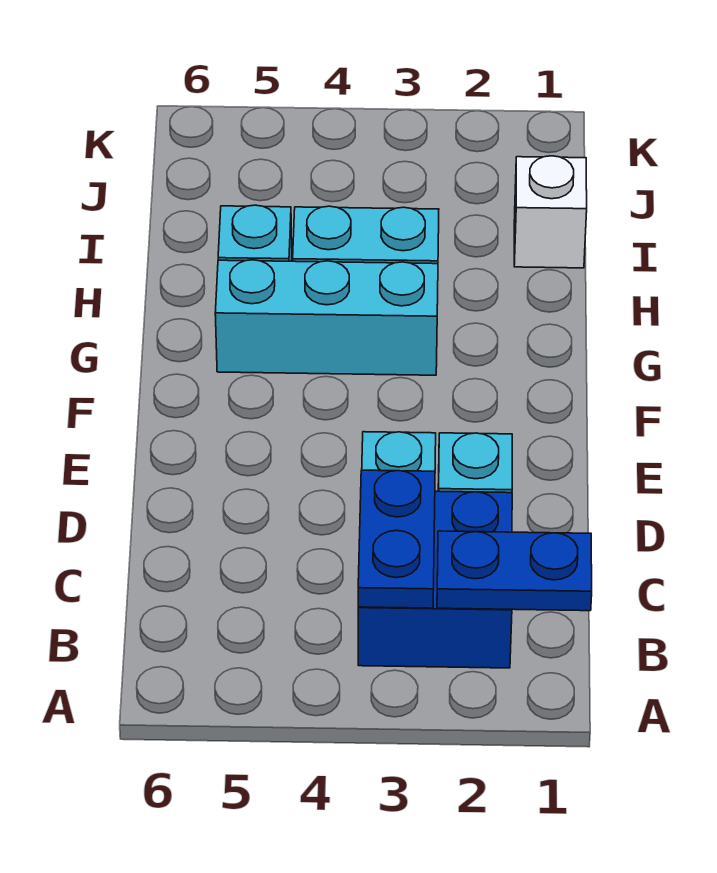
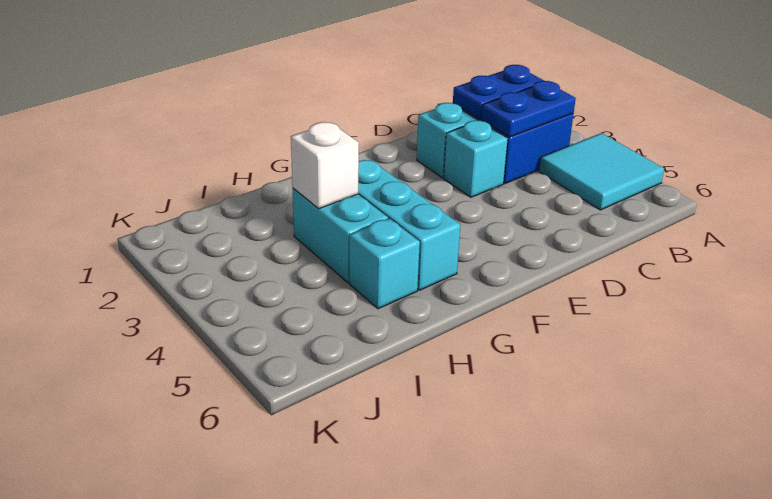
none -> cyan tile A4:B5 level 1
blue plate B1:B2 level 2 -> blue plate B2:C2 level 2
white brick I1 level 1 -> white brick H3 level 2

